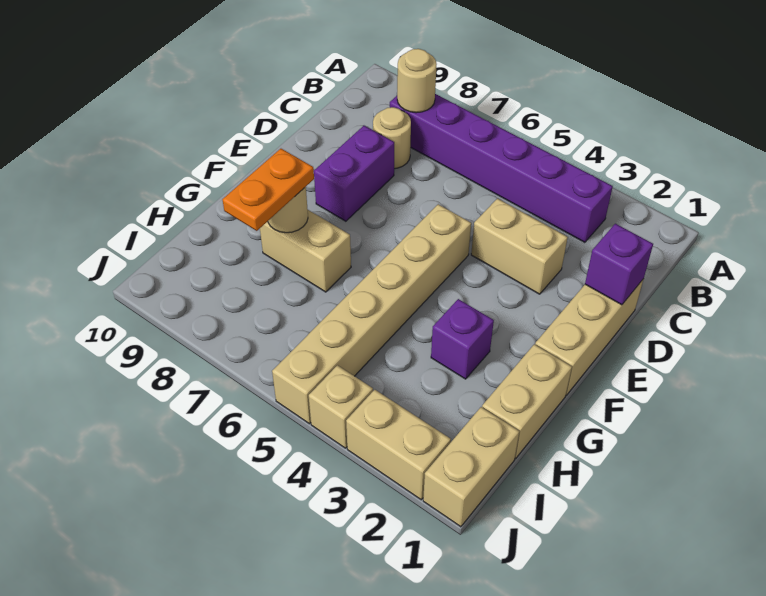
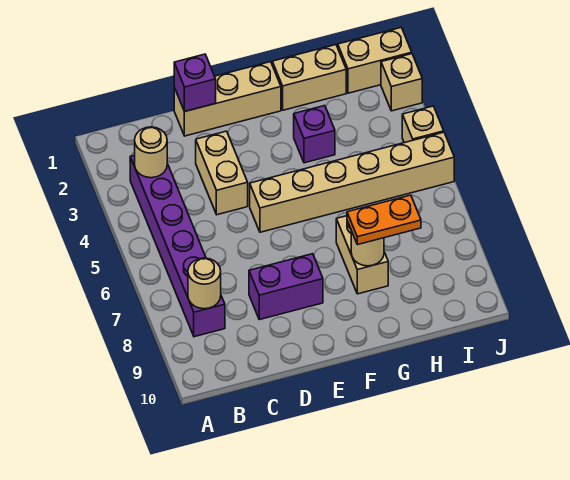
tan round brick C8 level 1 -> tan round brick B3 level 2
tan brick J2:J3 level 1 -> tan brick J2 level 1

